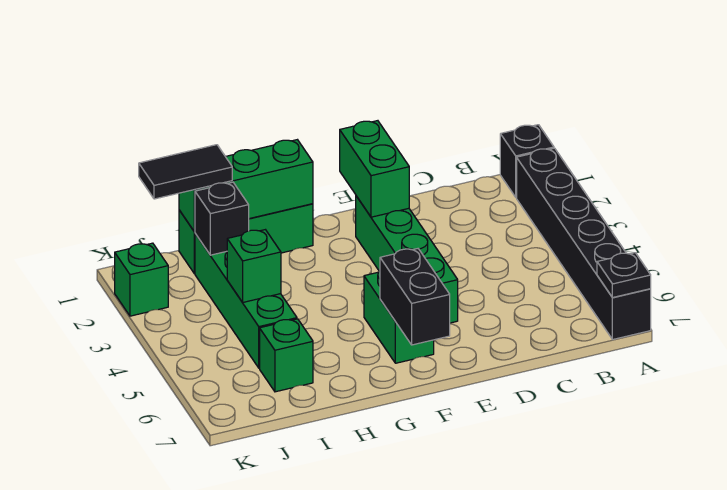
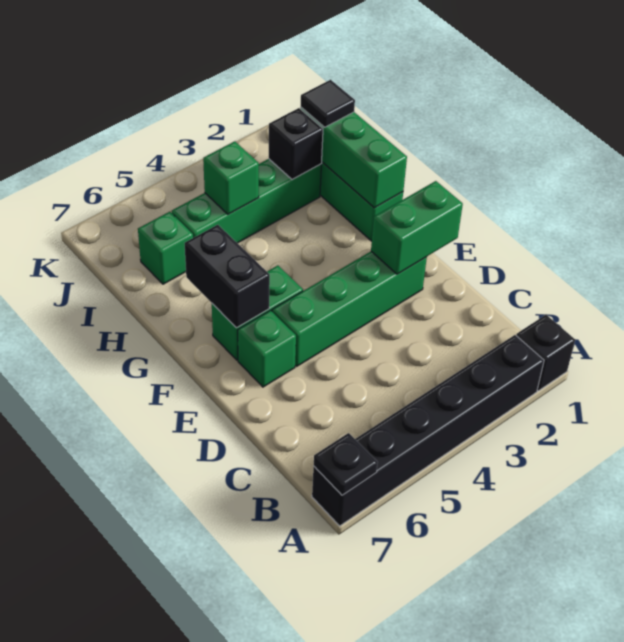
black brick F6:F7 level 2 -> black brick F6:G6 level 2
black tile I1:J1 level 3 -> black tile I1 level 3
green brick K2 level 1 -> green brick E6 level 1

